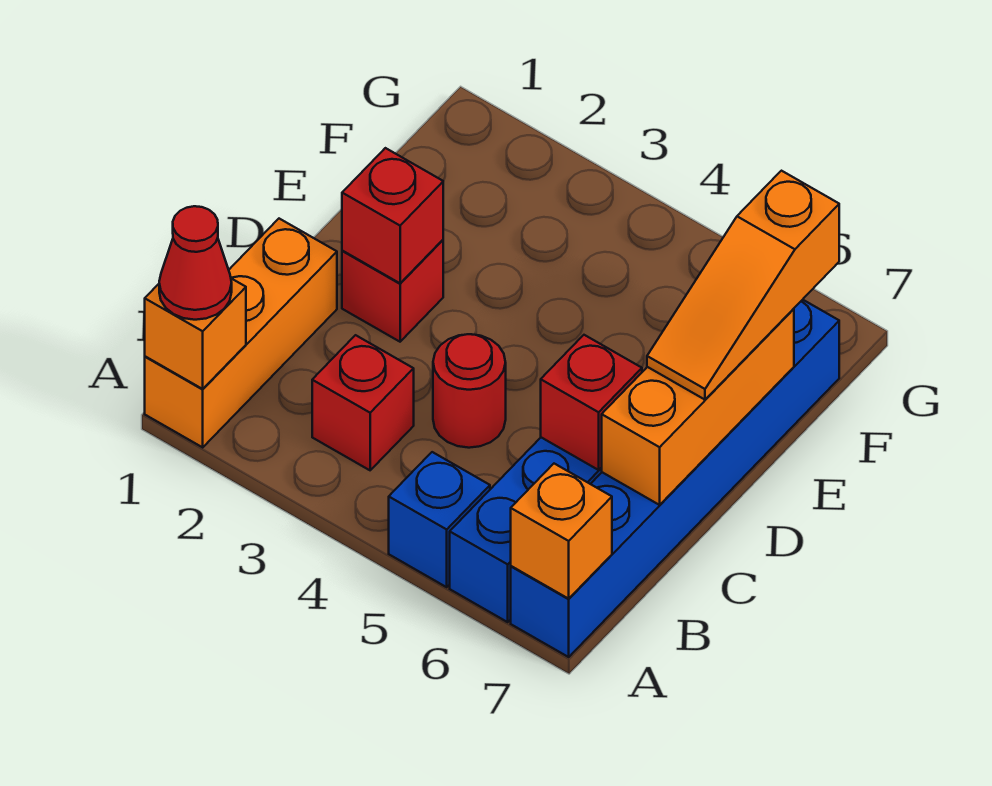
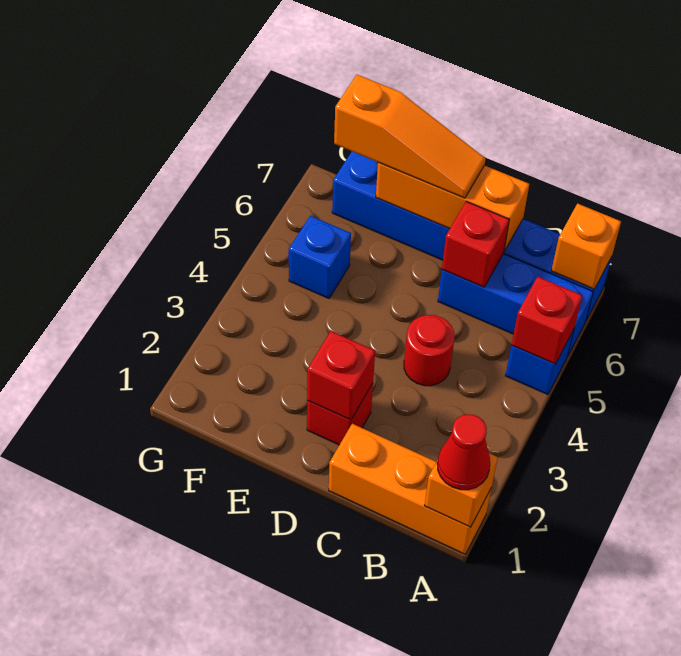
red brick B3 level 1 -> red brick A5 level 2
none -> blue brick F5 level 1

